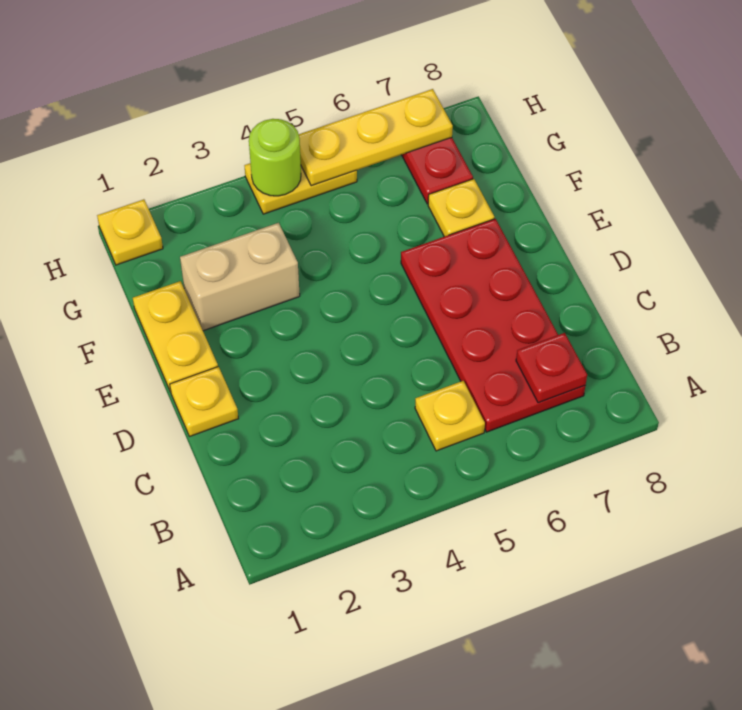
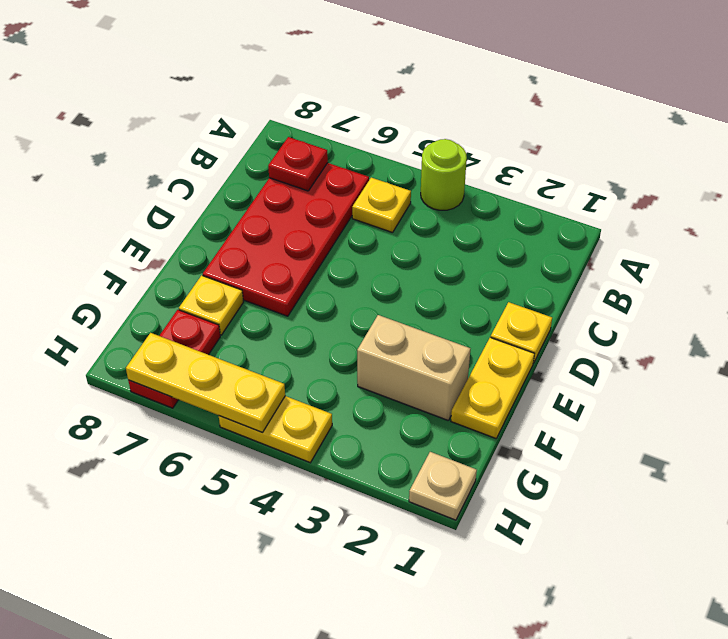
yellow plate H1 level 1 -> tan plate H1 level 1
lime round brick H4 level 2 -> lime round brick A4 level 1

